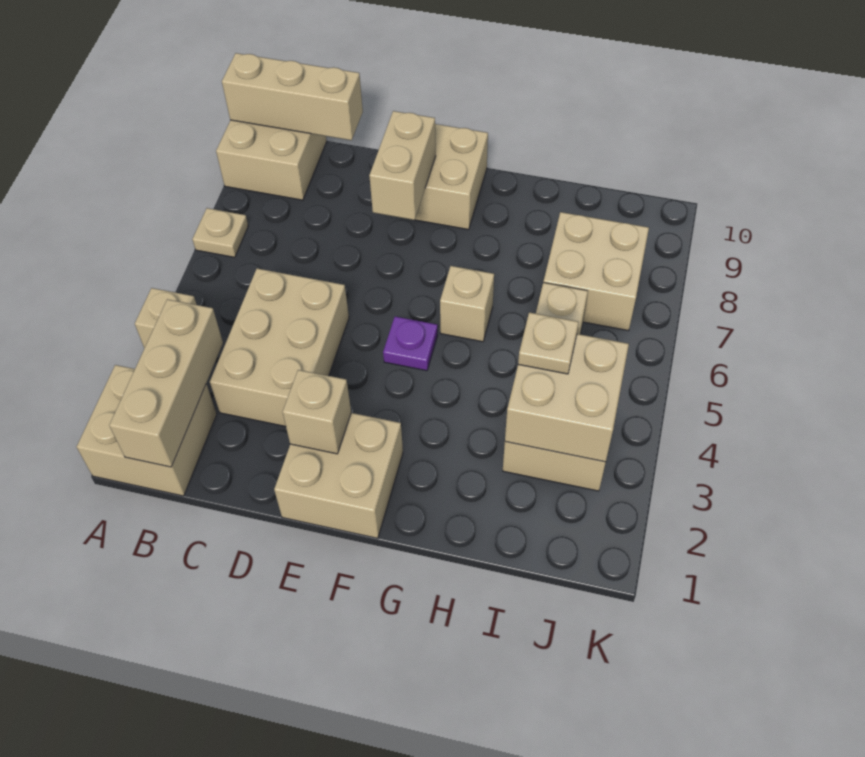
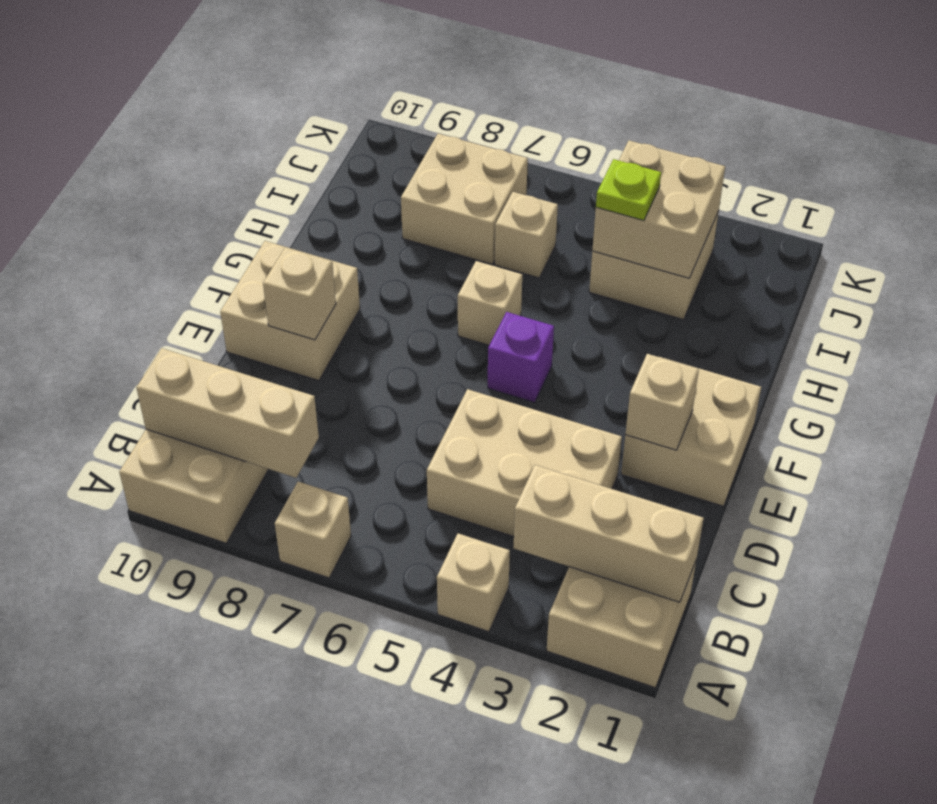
tan plate A7 level 1 -> tan brick A7 level 1
tan brick A10:C10 level 2 -> tan brick B8:B10 level 2
tan brick E8:E9 level 2 -> tan brick E9 level 2
purple plate F5 level 1 -> purple brick F5 level 1
tan plate I4 level 3 -> lime plate I4 level 3

